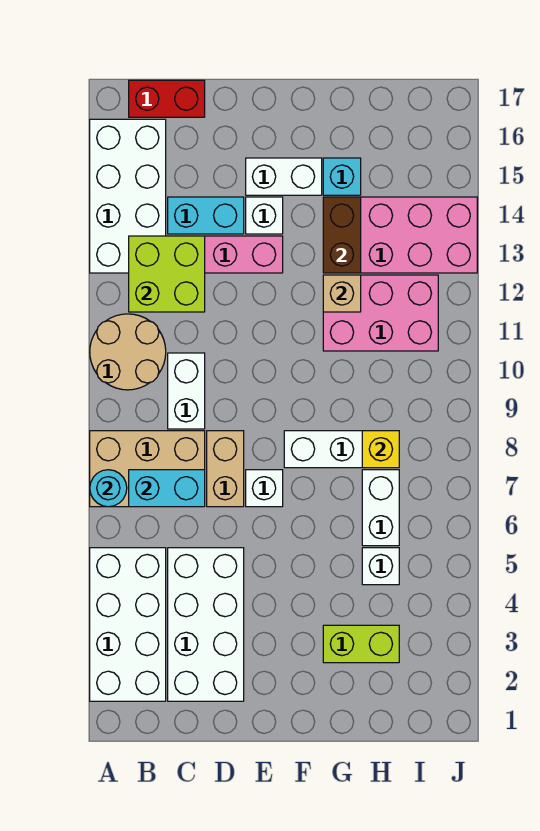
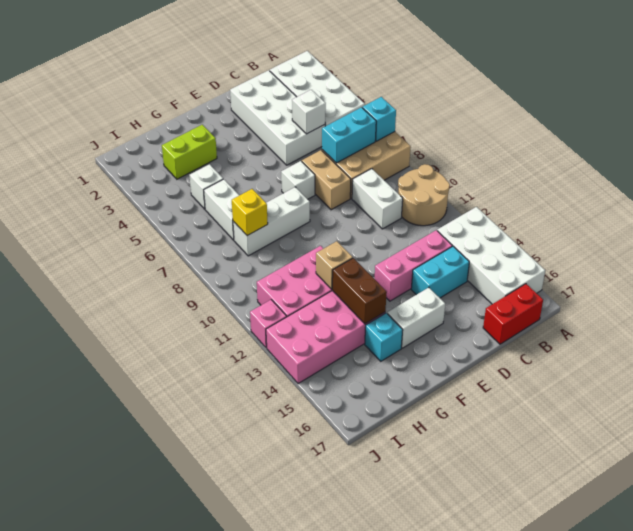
cyan round brick A7 level 2 -> cyan brick A7 level 2
lime brick B12:C13 level 2 -> none
white brick E14 level 1 -> white brick C5 level 2
none -> pink brick J12 level 1

